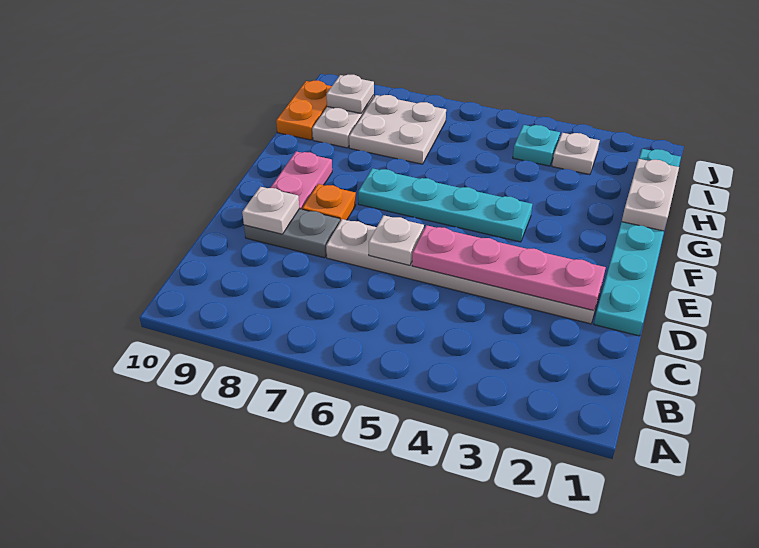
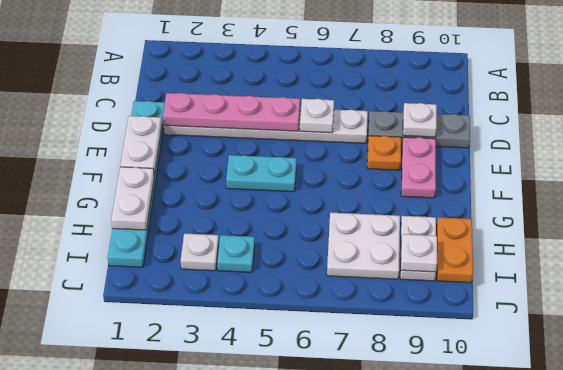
grey plate D8:D9 level 1 -> grey plate D8:D10 level 1
none -> white plate E1:F1 level 2
cyan plate F4:F7 level 1 -> cyan plate F4:F5 level 1

